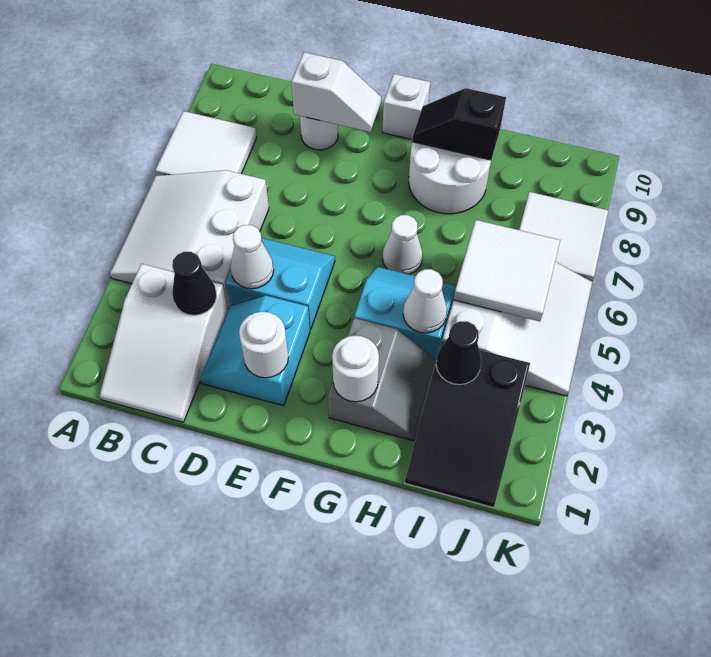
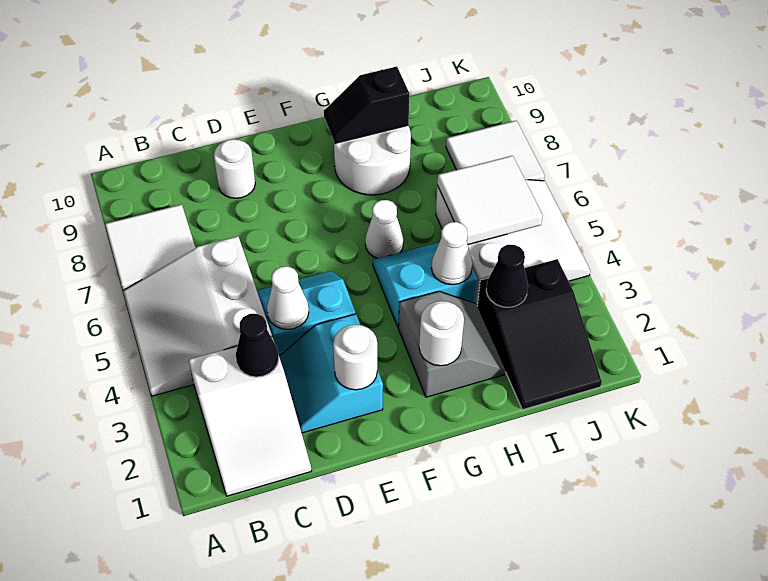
white slope D9:E9 level 2 top D -> none
white brick F10 level 1 -> none

